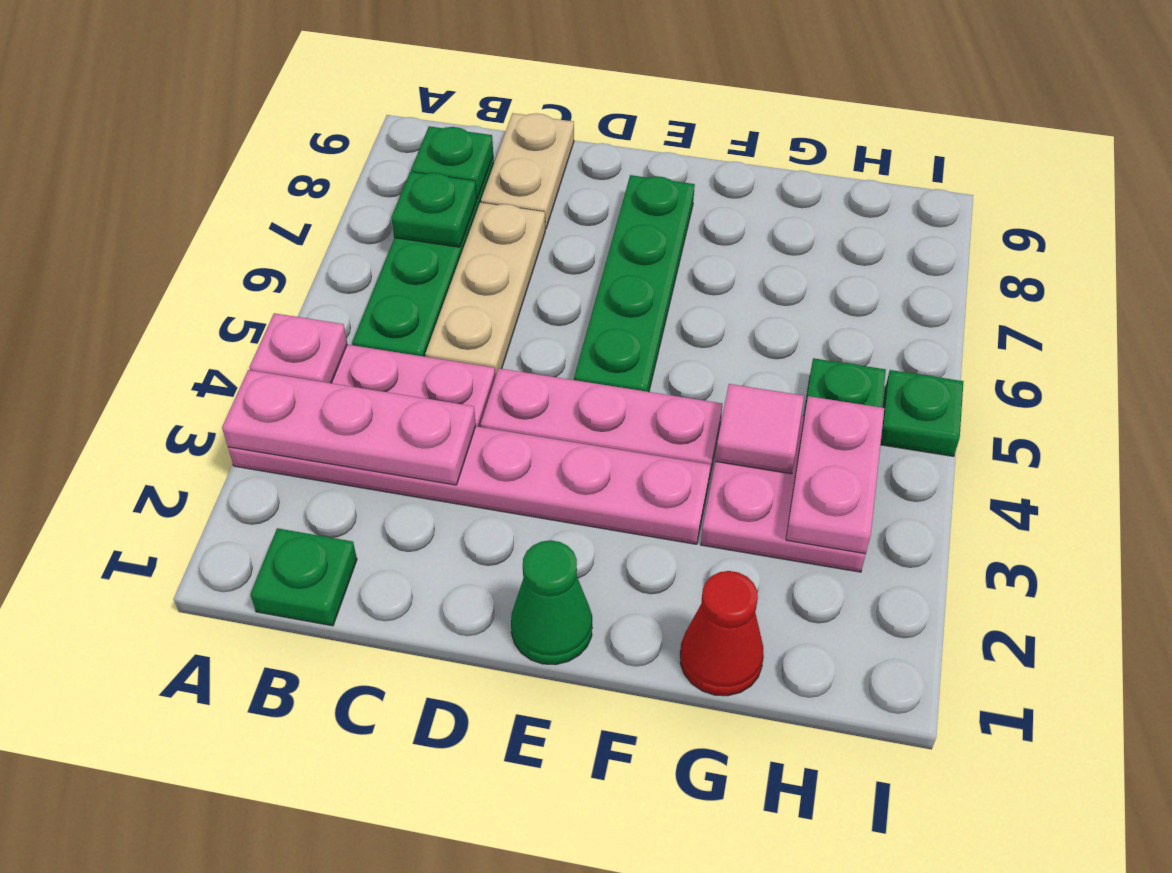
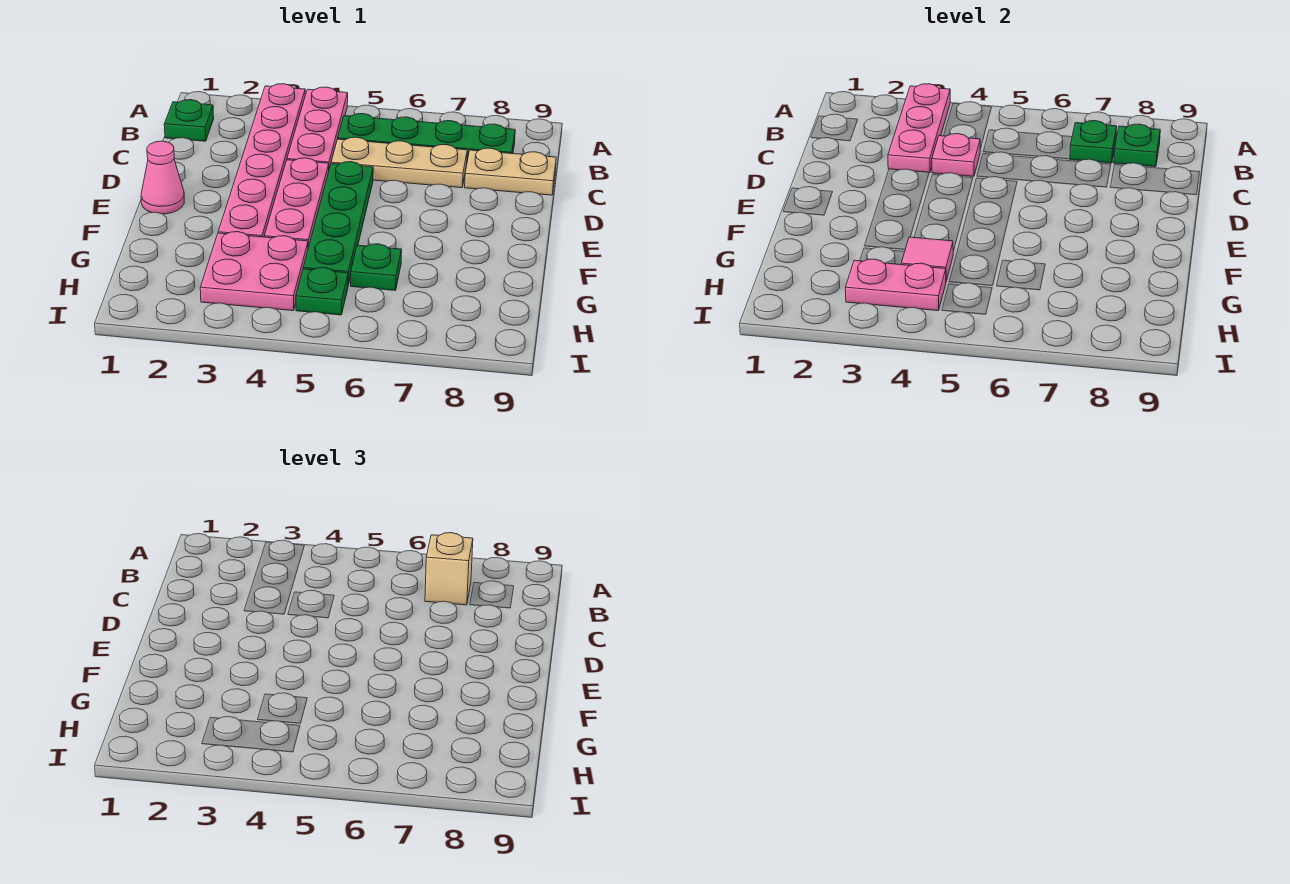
pink plate A4 level 2 -> pink plate C4 level 2
none -> tan brick B7 level 3
green cone E1 level 1 -> pink cone E1 level 1
green plate E5:E8 level 1 -> green plate D5:G5 level 1
red cone G1 level 1 -> none
green plate I5 level 1 -> green plate G6 level 1

